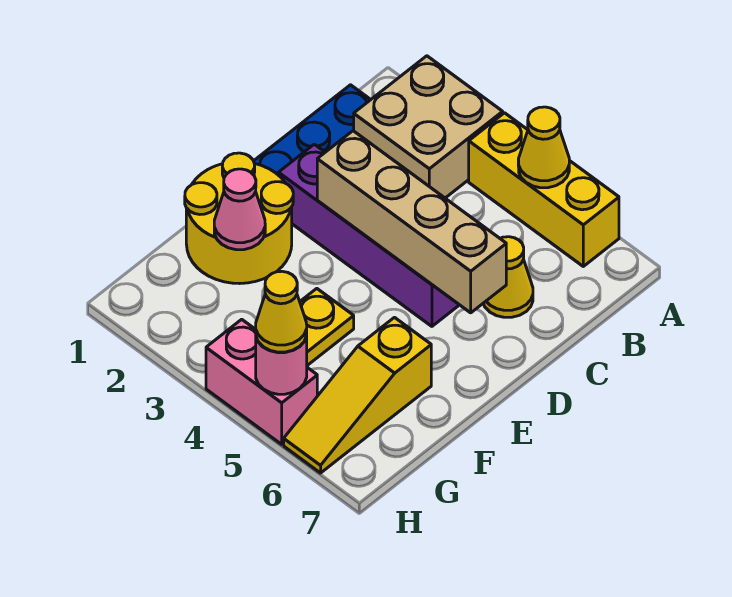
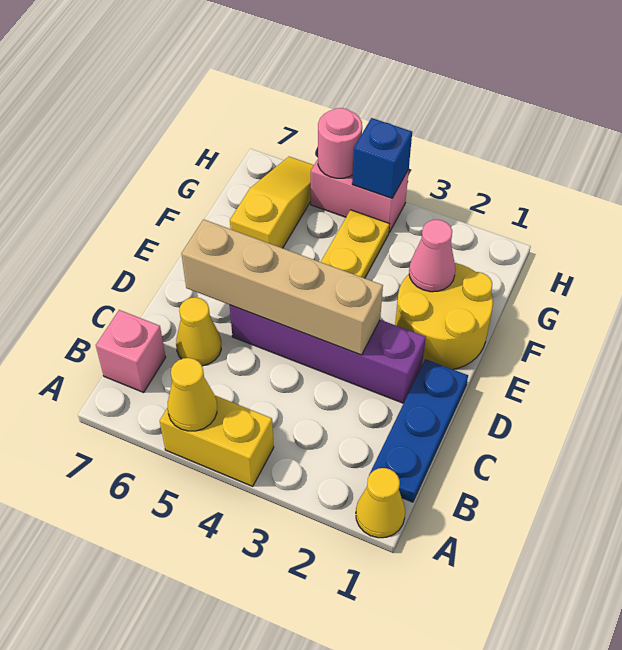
tan brick A2:B3 level 1 -> none
yellow brick A4:A6 level 1 -> yellow brick A4:A5 level 1
none -> pink brick B7 level 1
none -> blue brick H4 level 2
yellow cone H5 level 3 -> yellow cone A1 level 1

